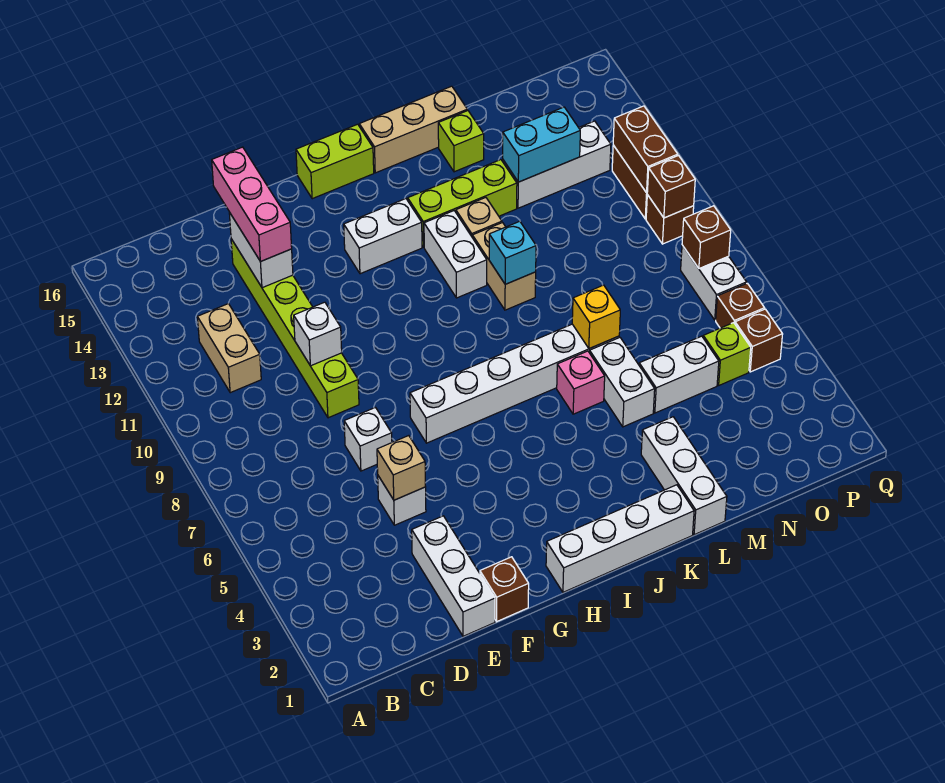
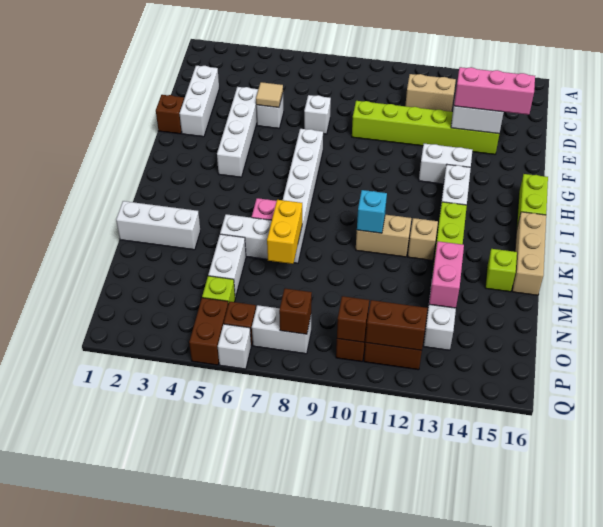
white brick E1:E3 level 1 -> white brick D2:F2 level 1
tan brick E5 level 2 -> tan tile E5 level 2
white brick E10 level 2 -> white brick Q6 level 1
white brick H1:K1 level 1 -> white brick E4:H4 level 1
white brick J11:J12 level 1 -> white brick G12:G13 level 1
yellow brick L7 level 2 -> yellow brick L7:M7 level 2
cyan brick M13:N13 level 2 -> pink brick M13:N13 level 2
brown brick P5 level 1 -> brown brick P5:Q5 level 1

